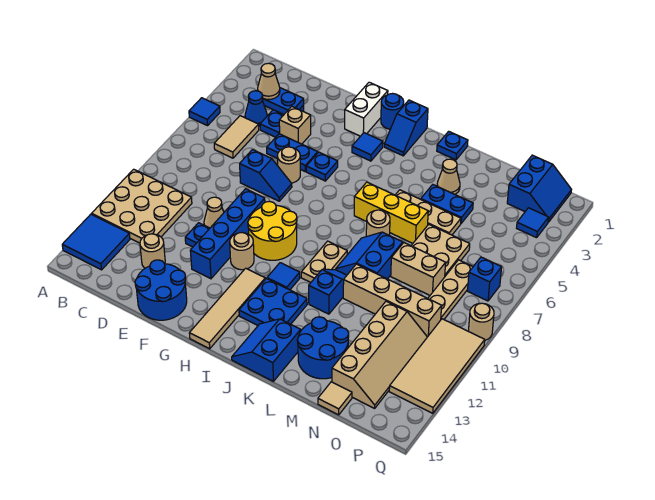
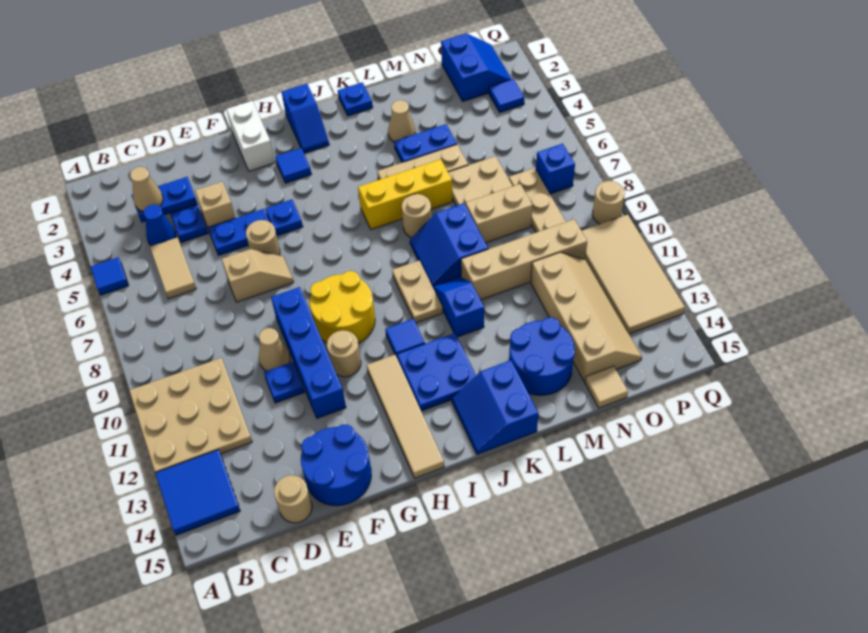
tan round brick D13 level 1 -> tan round brick D15 level 1
blue slope E7:F7 level 1 top E -> tan slope E7:F7 level 1 top E
blue round brick H1 level 1 -> none

